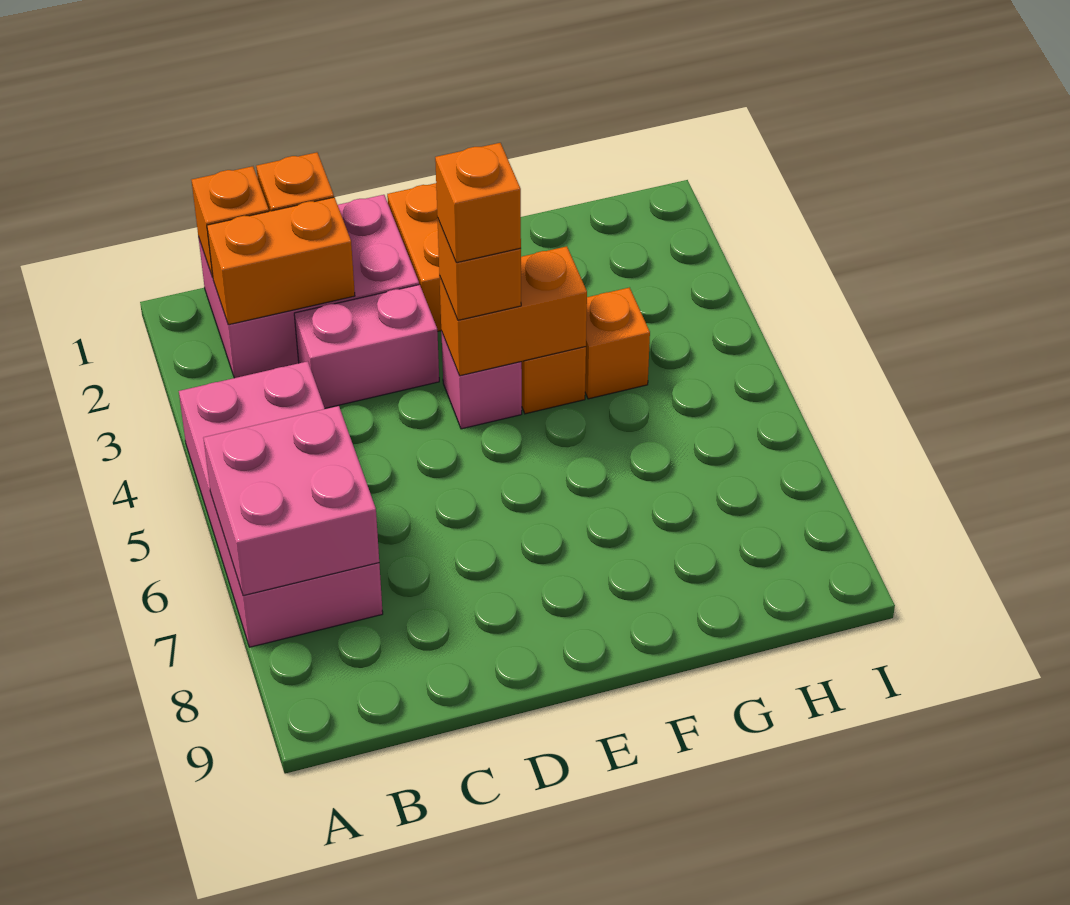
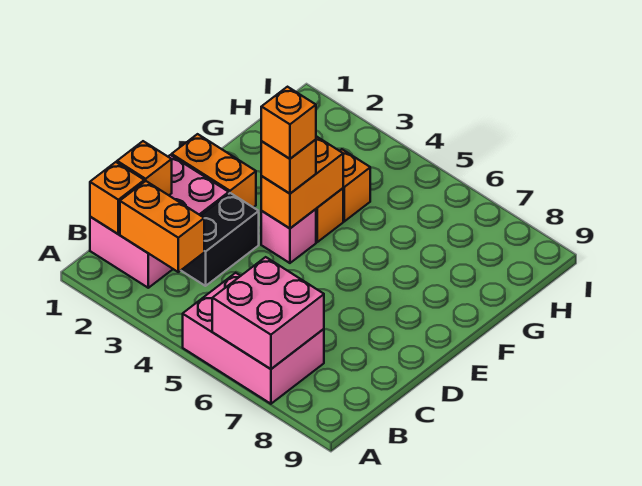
pink brick A4:B7 level 1 -> pink brick A5:B7 level 1
orange brick B2:C2 level 2 -> orange brick B2:B3 level 2
pink brick C3:D3 level 1 -> black brick C3:D3 level 1

